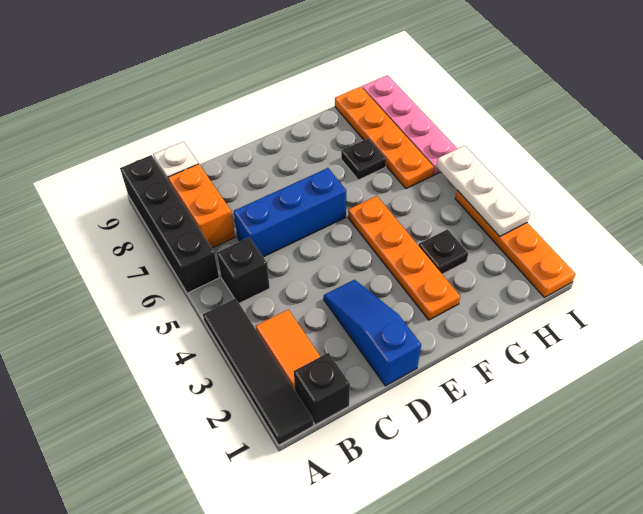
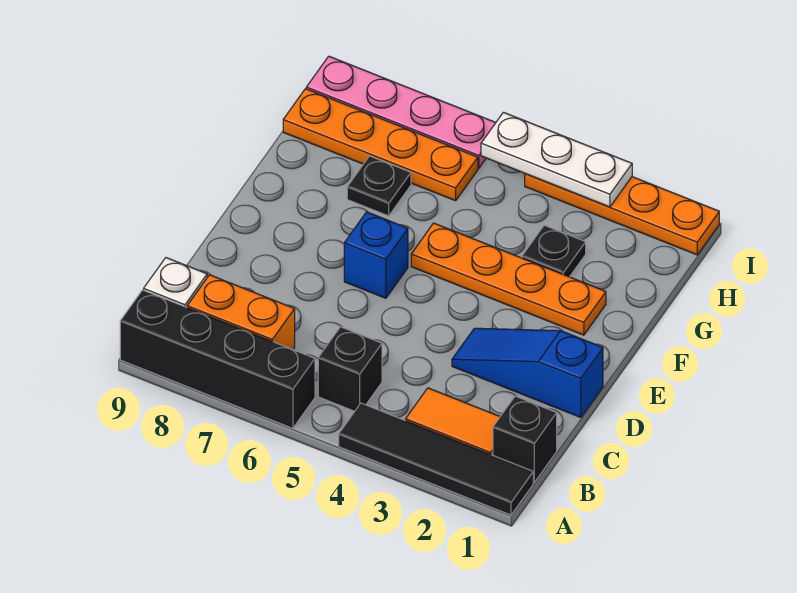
blue brick C6:E6 level 1 -> blue brick E6 level 1

